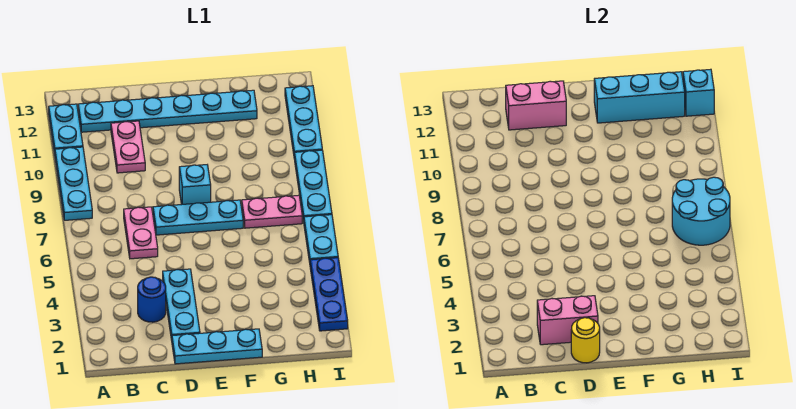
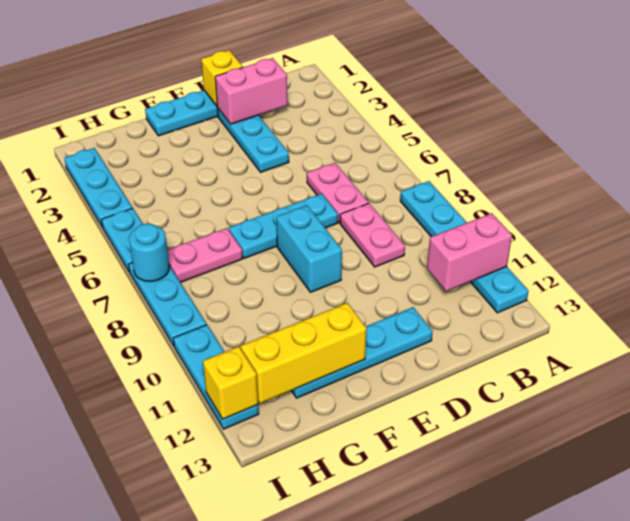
cyan plate B12:G12 level 1 -> cyan plate D12:G12 level 1
blue round brick C3 level 1 -> none
pink plate C10:C11 level 1 -> pink plate C8:C9 level 1
pink brick C12:D12 level 2 -> pink brick A11:B11 level 2
yellow round brick D1 level 2 -> yellow brick D1 level 2
cyan brick E8 level 1 -> cyan brick E8:E9 level 1
cyan brick F12:H12 level 2 -> yellow brick F12:H12 level 2
cyan round brick H6:I7 level 2 -> cyan round brick I7 level 2
blue plate I2:I4 level 1 -> cyan plate I2:I4 level 1
cyan brick I12 level 2 -> yellow brick I12 level 2

